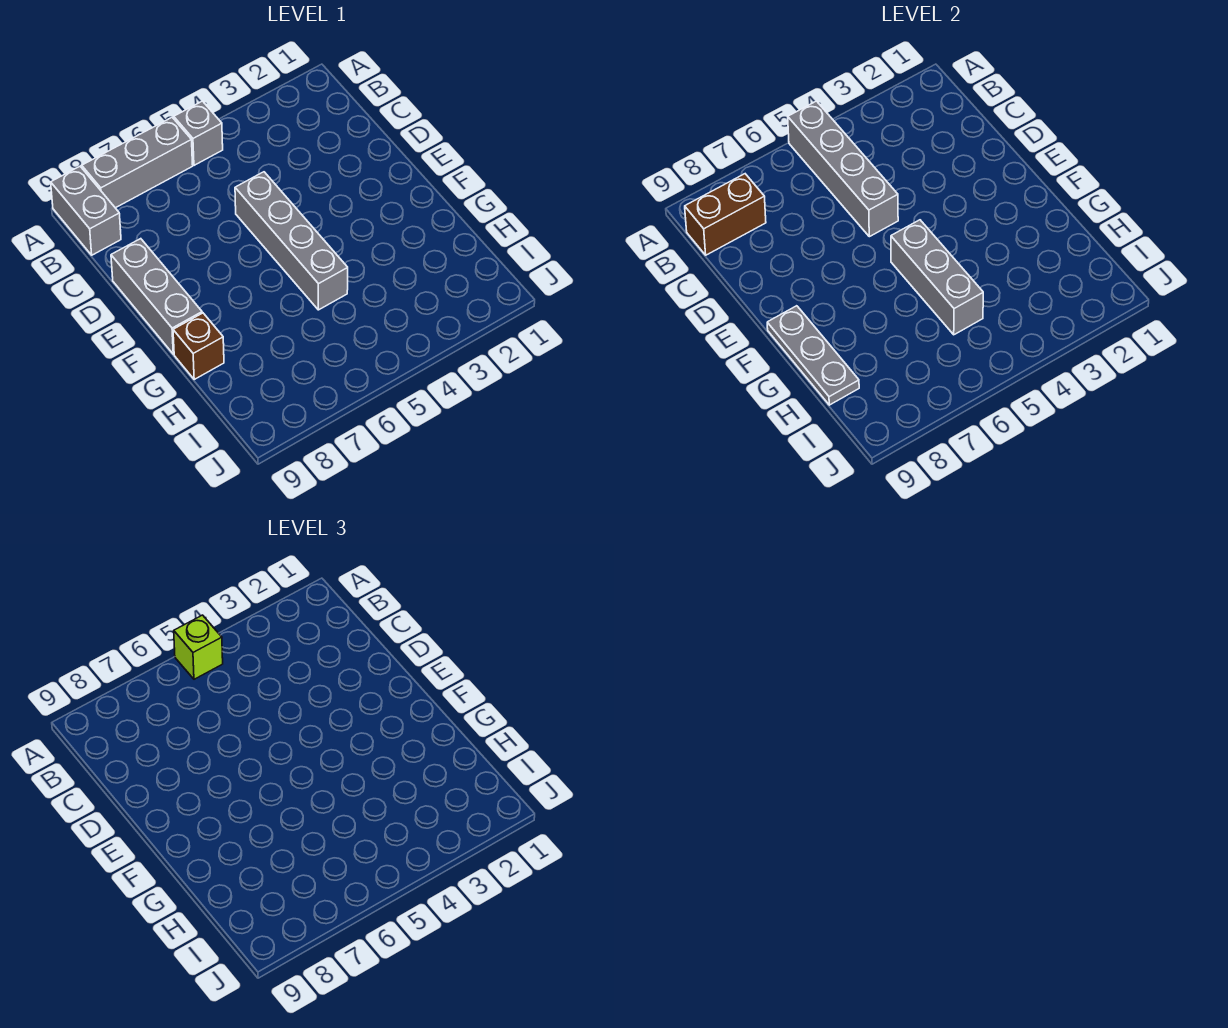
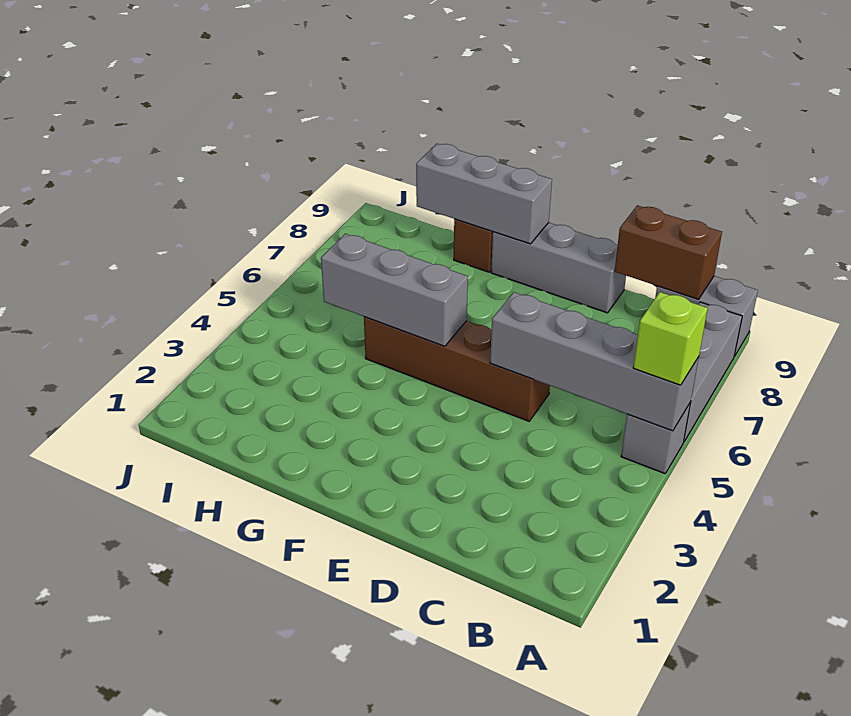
brown brick B8:B9 level 2 -> brown brick B9:C9 level 2
grey brick D5:G5 level 1 -> brown brick D5:G5 level 1
grey plate F9:H9 level 2 -> grey brick F9:H9 level 2

